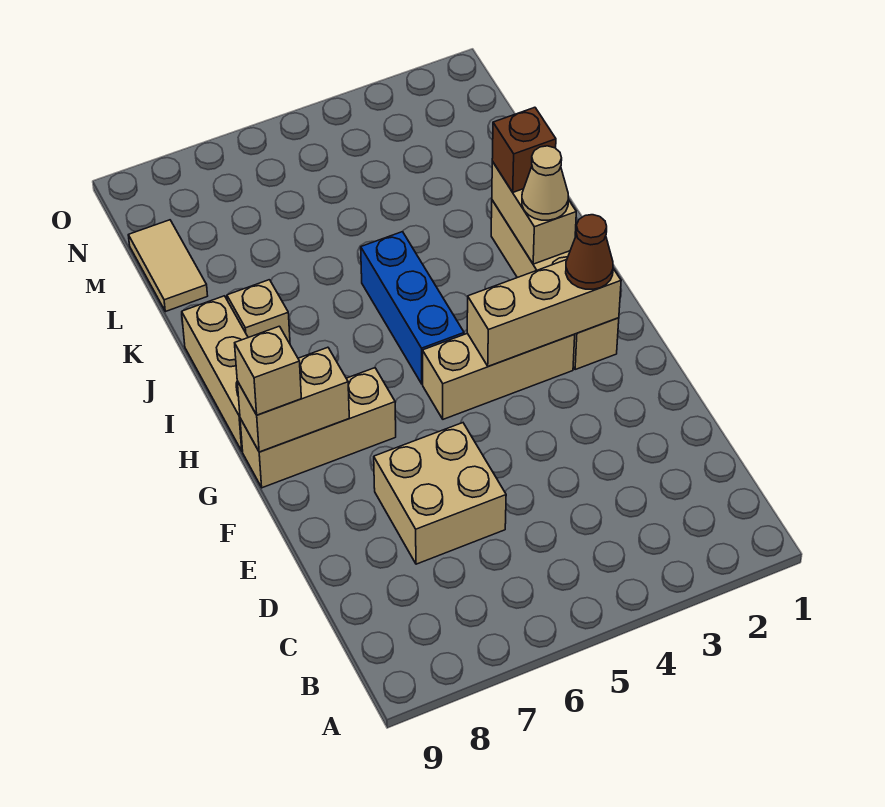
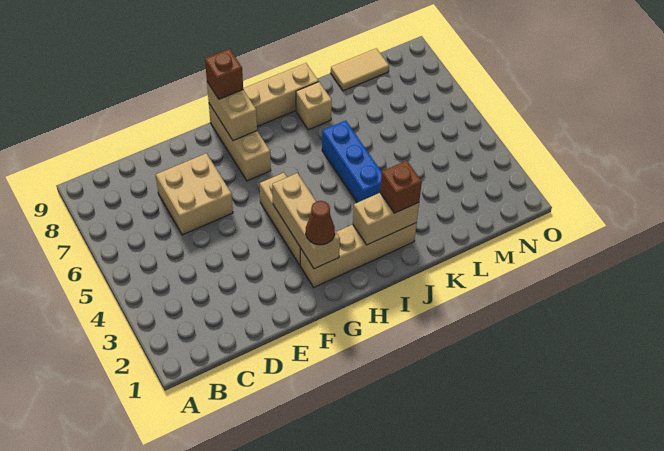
tan brick G9 level 3 -> brown brick G9 level 3
blue brick H5:J5 level 1 -> blue brick J4:J6 level 1
tan cone I2 level 3 -> none

